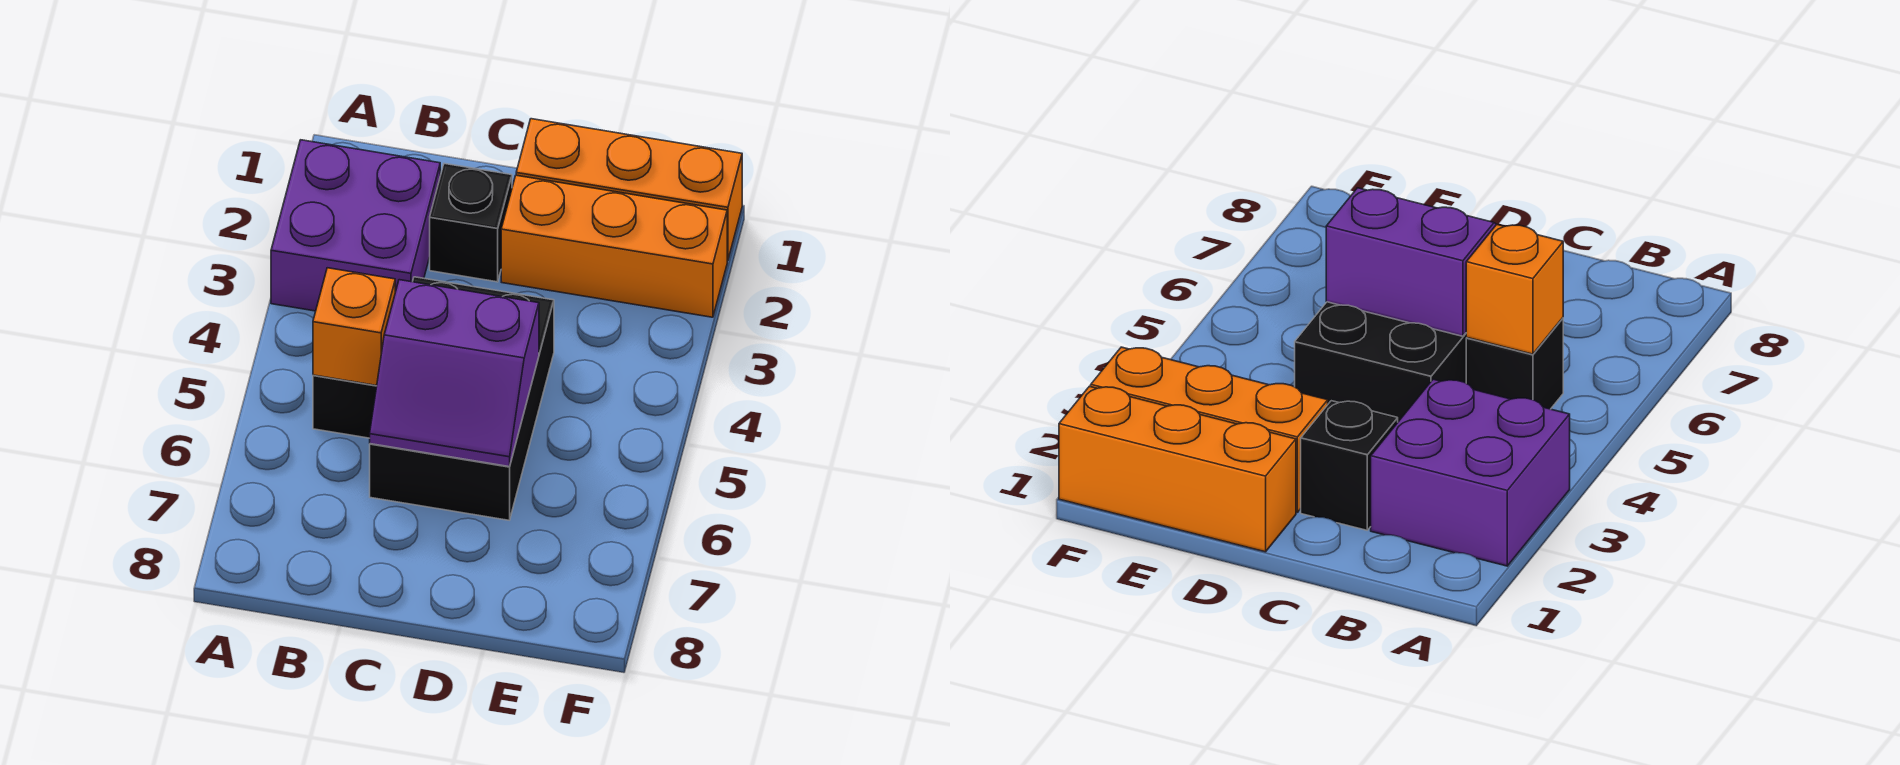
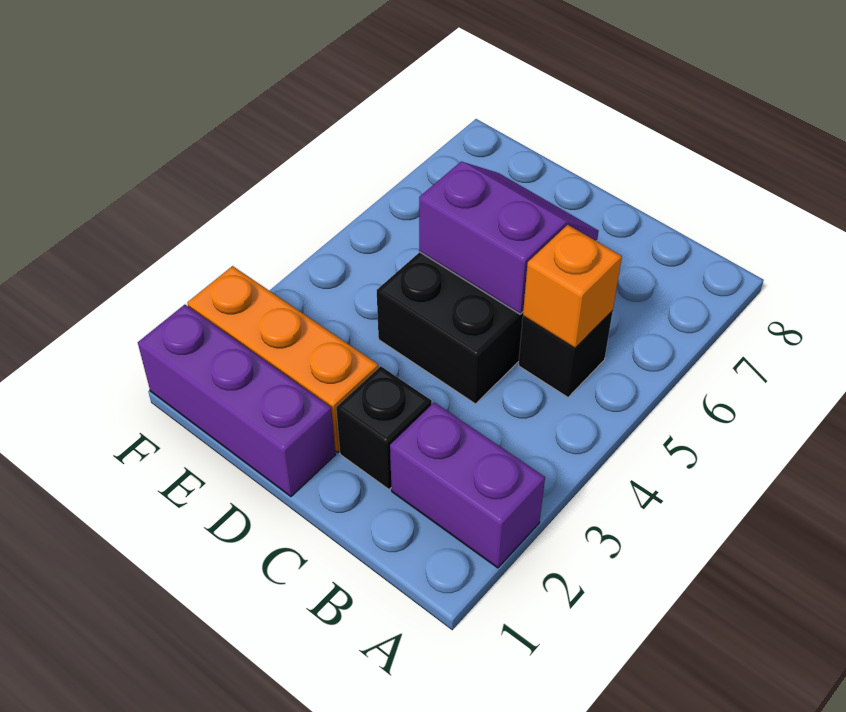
purple brick A2:B3 level 1 -> purple brick A2:B2 level 1
orange brick D1:F1 level 1 -> purple brick D1:F1 level 1

